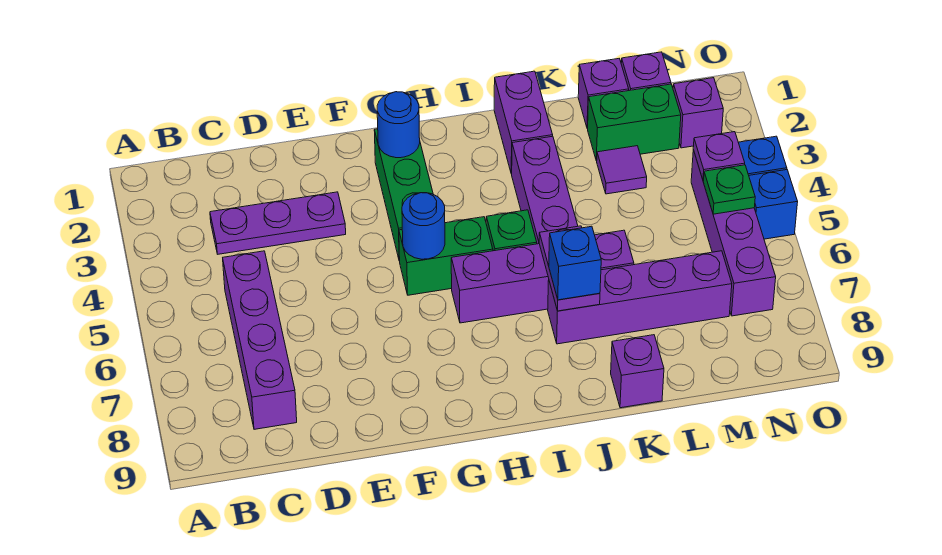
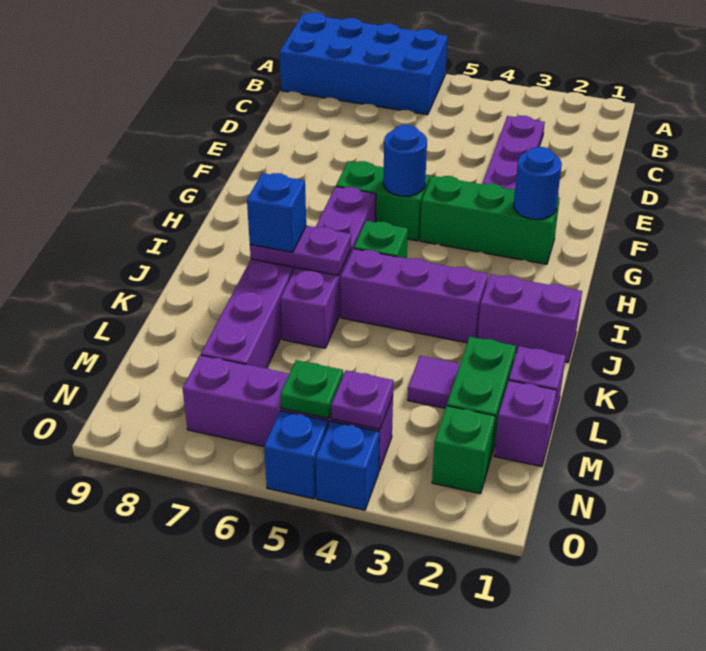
none -> blue brick A6:B9 level 1
purple brick C5:C8 level 1 -> none
green brick G5:H5 level 1 -> green brick G5:G6 level 1
purple brick K9 level 1 -> none
purple brick N2 level 1 -> green brick N2 level 1

